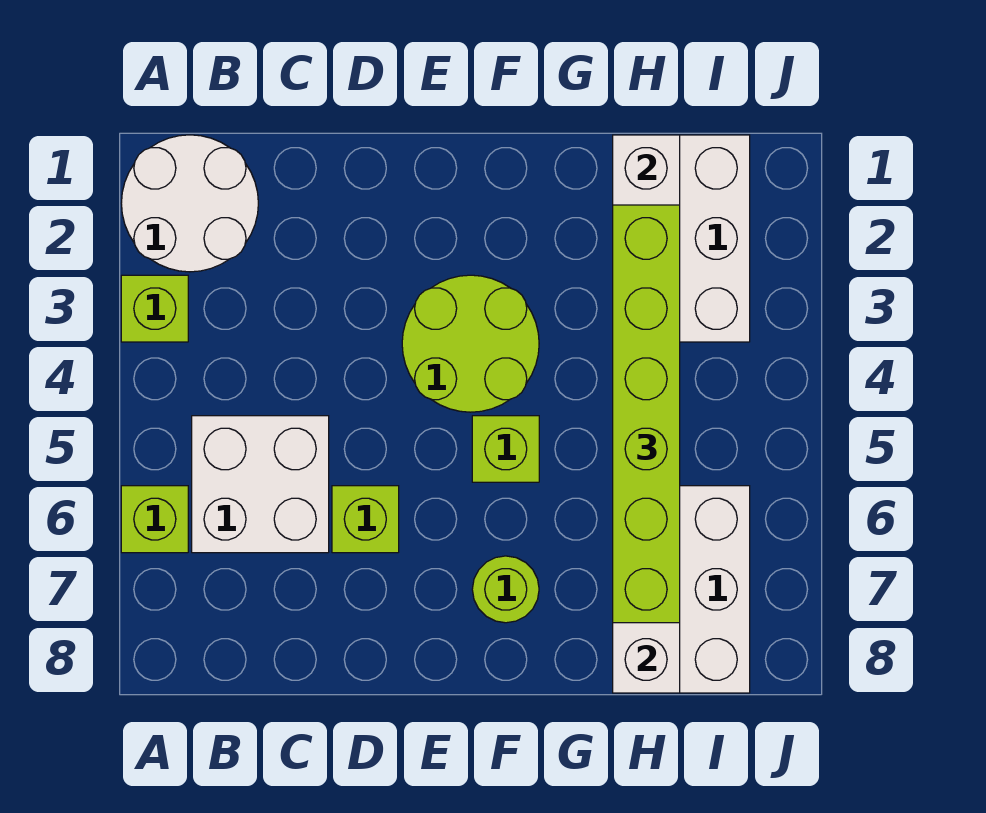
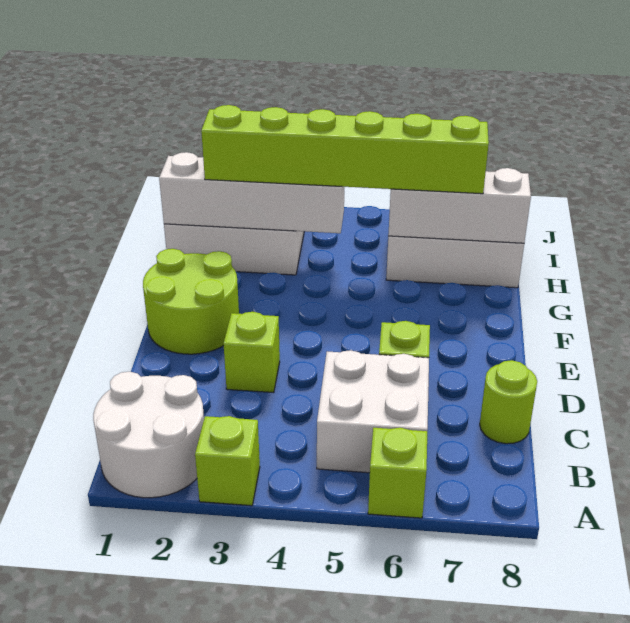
lime round brick E3:F4 level 1 -> lime round brick E1:F2 level 1
lime brick F5 level 1 -> lime brick D3 level 1
lime round brick F7 level 1 -> lime round brick C8 level 1

